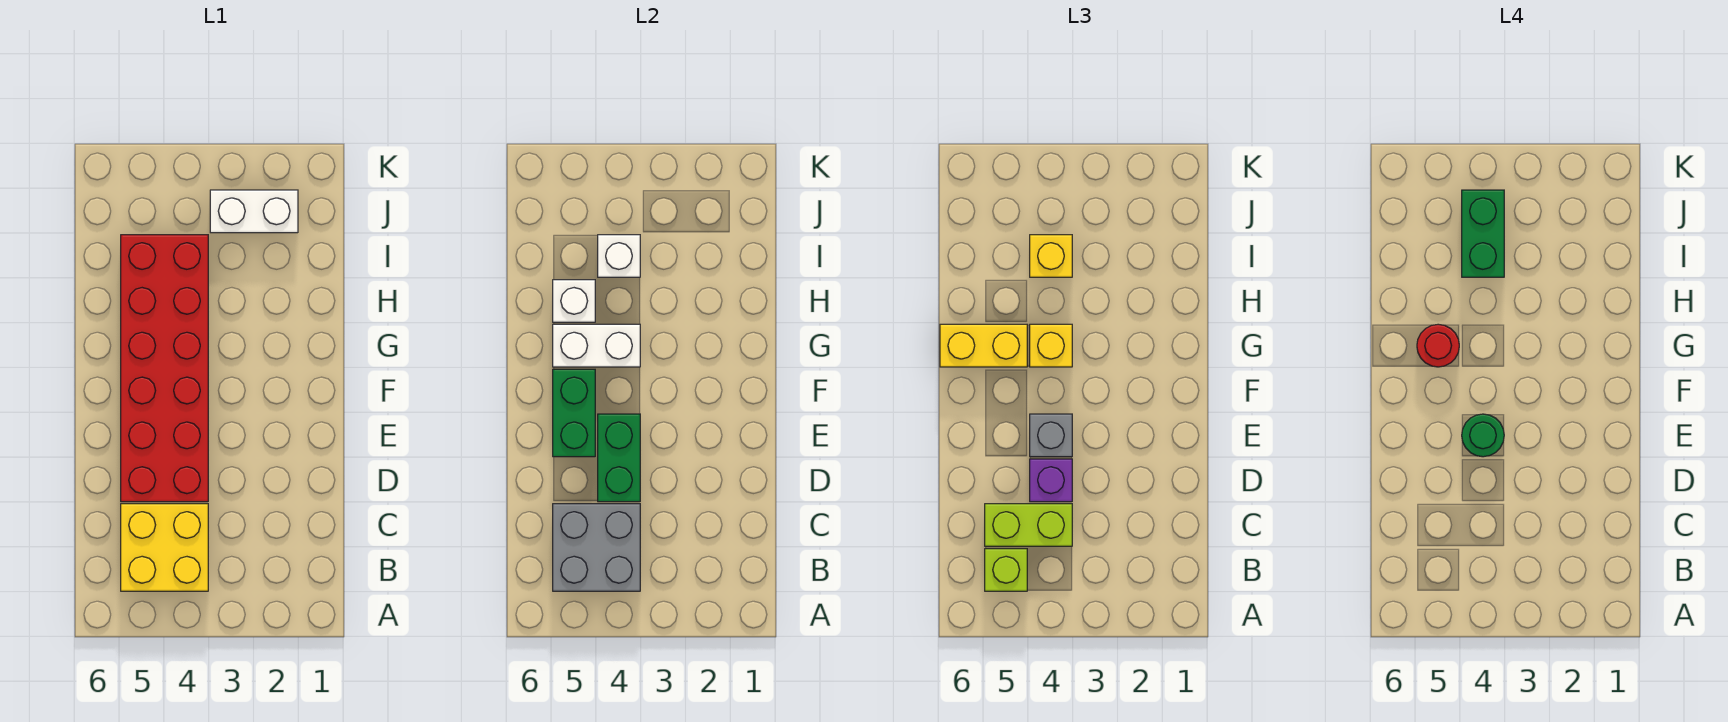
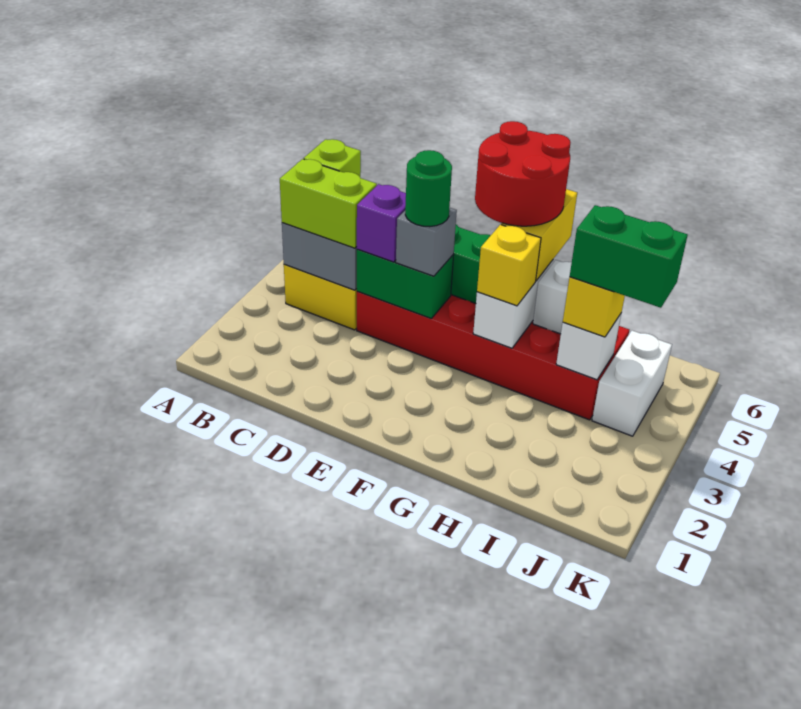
lime brick C4:C5 level 3 -> lime brick B4:C4 level 3
red round brick G5 level 4 -> red round brick F5:G6 level 4
white brick J2:J3 level 1 -> white brick J4:J5 level 1

